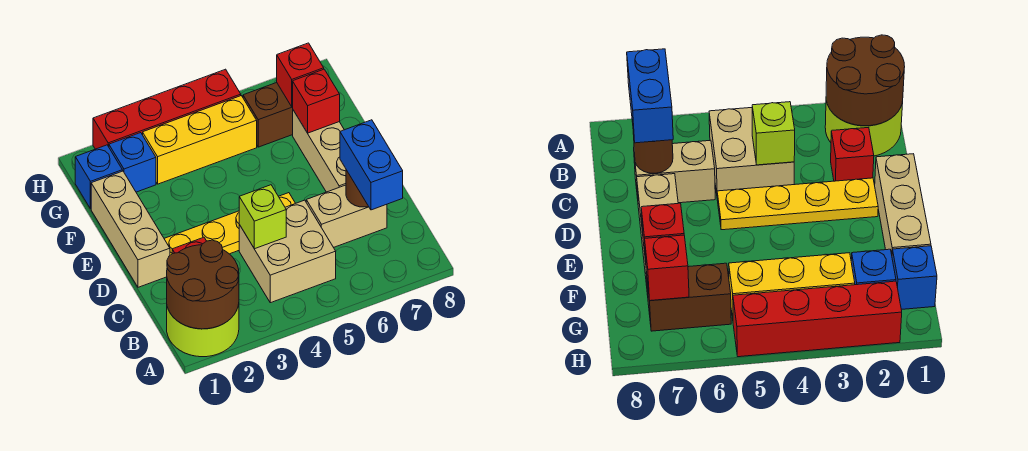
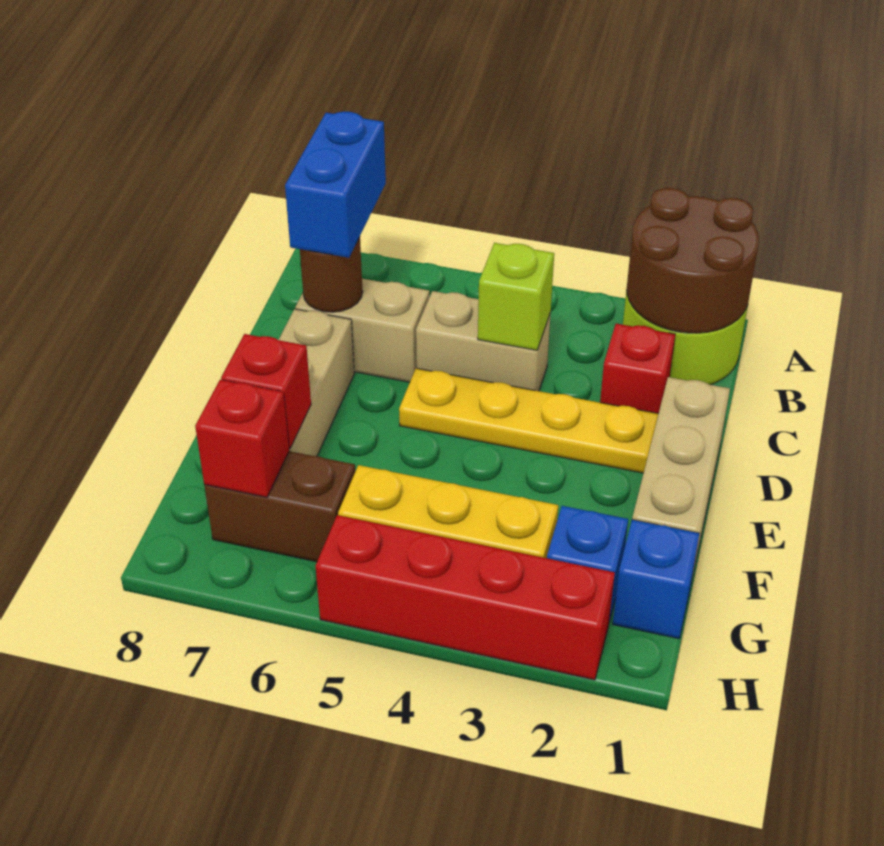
tan brick B4:C5 level 1 -> tan brick C4:C5 level 1

